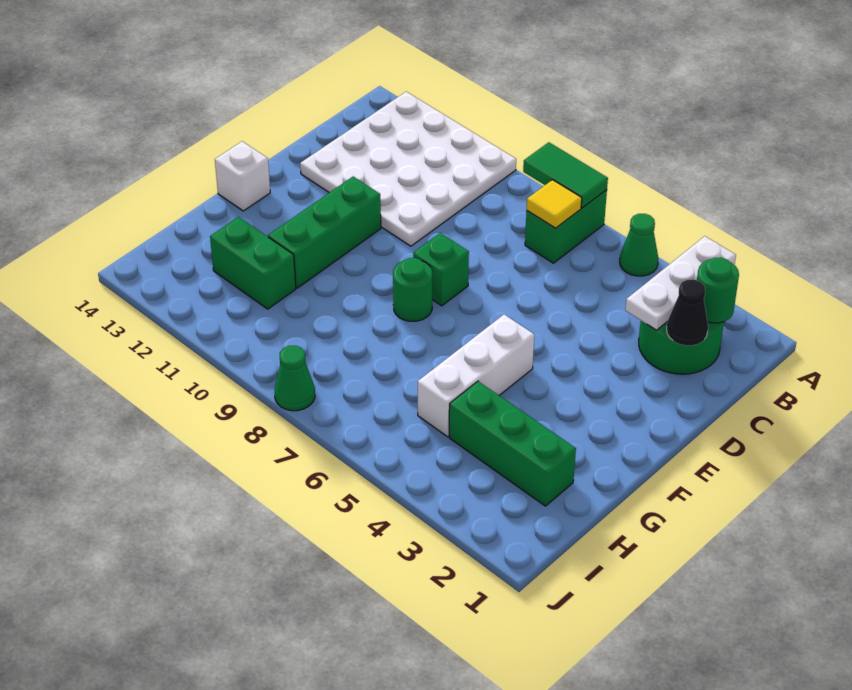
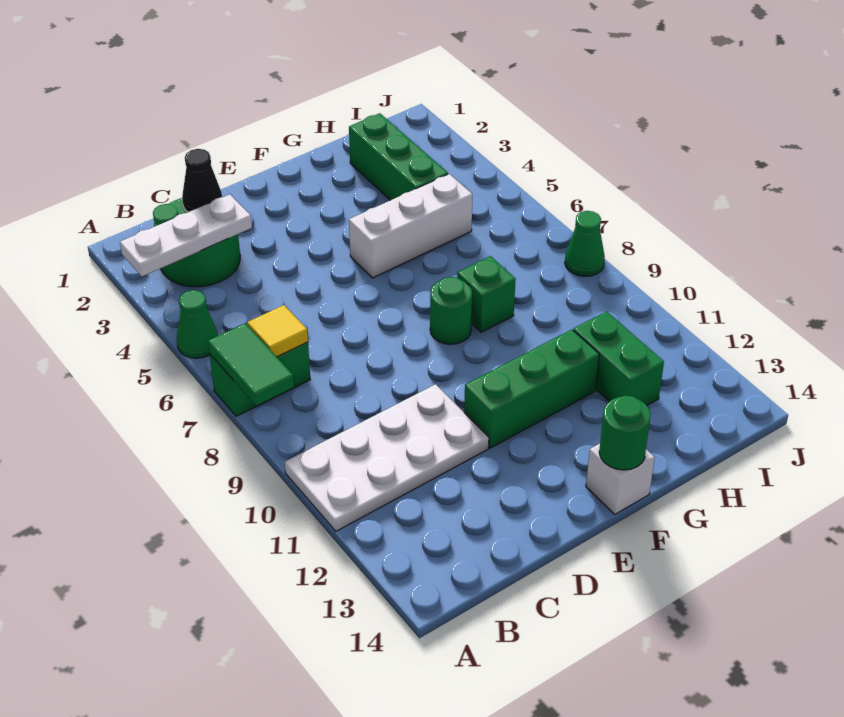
white plate A10:D13 level 1 -> white plate A10:D11 level 1
green round brick B2 level 2 -> green round brick F14 level 2
green brick E8 level 1 -> green brick G8 level 1

